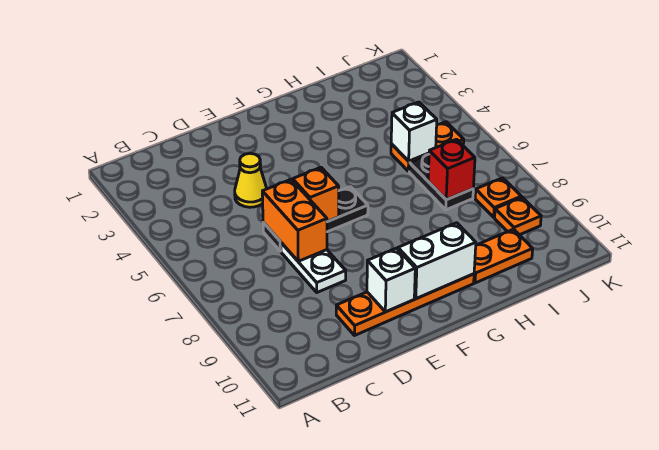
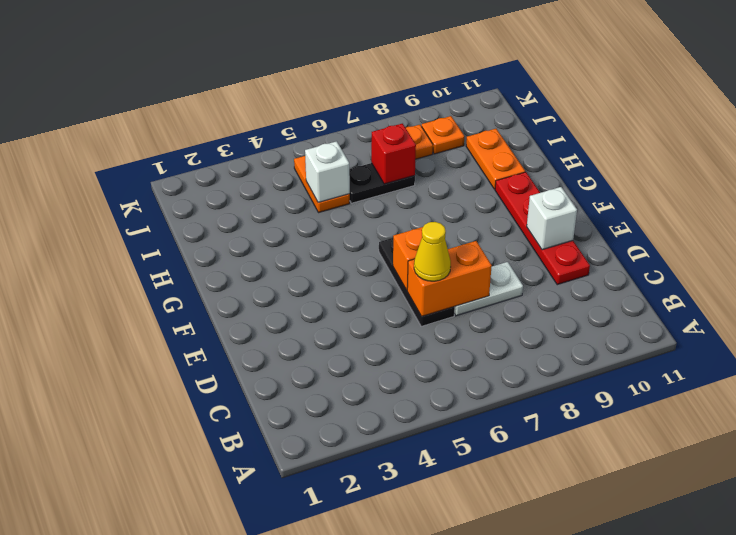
yellow cone D4 level 1 -> yellow cone D6 level 3
orange plate D10:G10 level 1 -> red plate D10:G10 level 1
white brick F10:G10 level 2 -> none

